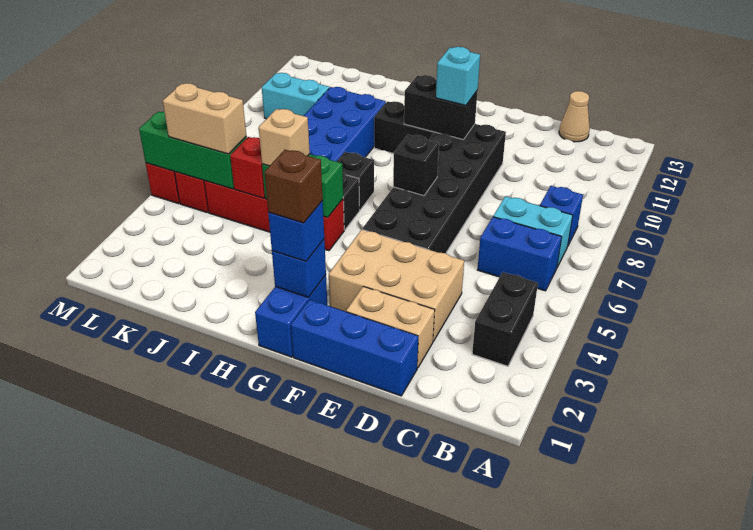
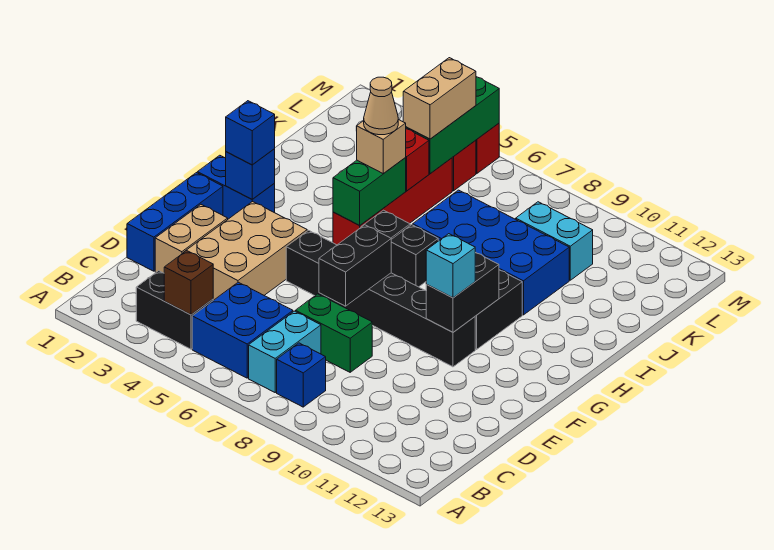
blue brick B6:C6 level 1 -> blue brick B5:C6 level 1
tan cone C13 level 1 -> tan cone I5 level 4
none -> green brick D7:D8 level 1
black brick E5:F10 level 1 -> black brick F5:F10 level 1
black brick F7 level 2 -> black brick E7:F7 level 2
brown brick G2 level 4 -> brown brick B4 level 2
cyan brick K10:L10 level 1 -> cyan brick K9:K10 level 1

